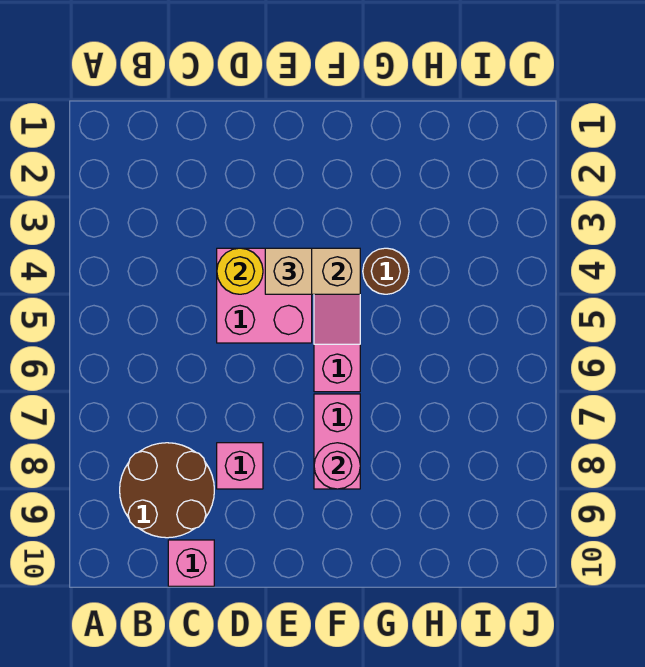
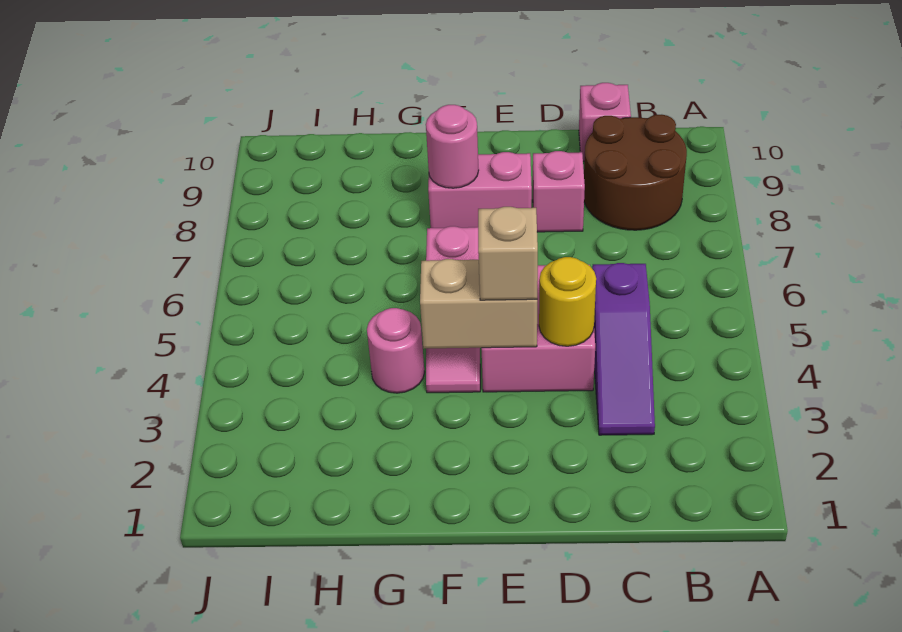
none -> purple slope C3:C5 level 1 top 5
pink brick F7:F8 level 1 -> pink brick E8:F8 level 1
brown round brick G4 level 1 -> pink round brick G4 level 1

